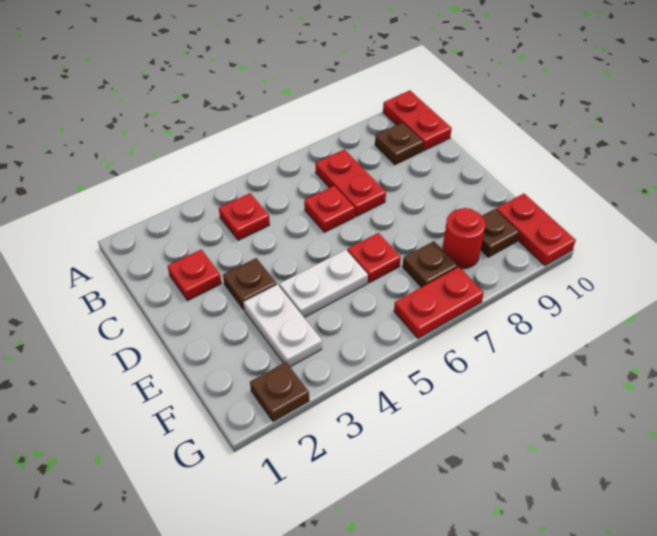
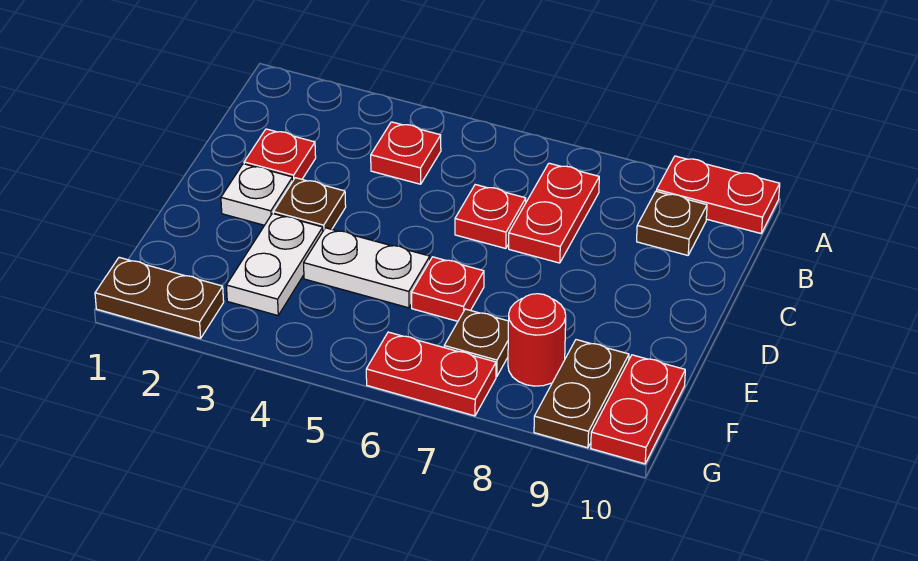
red plate A10:B10 level 1 -> red plate A9:A10 level 1
none -> white plate D2 level 1
brown plate F9 level 1 -> brown plate F9:G9 level 1
brown plate G2 level 1 -> brown plate G1:G2 level 1

